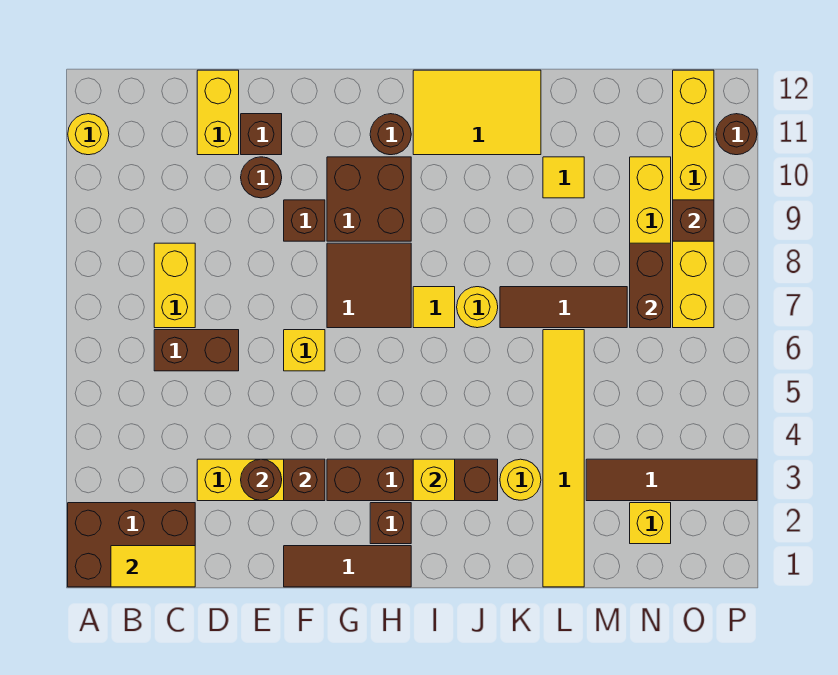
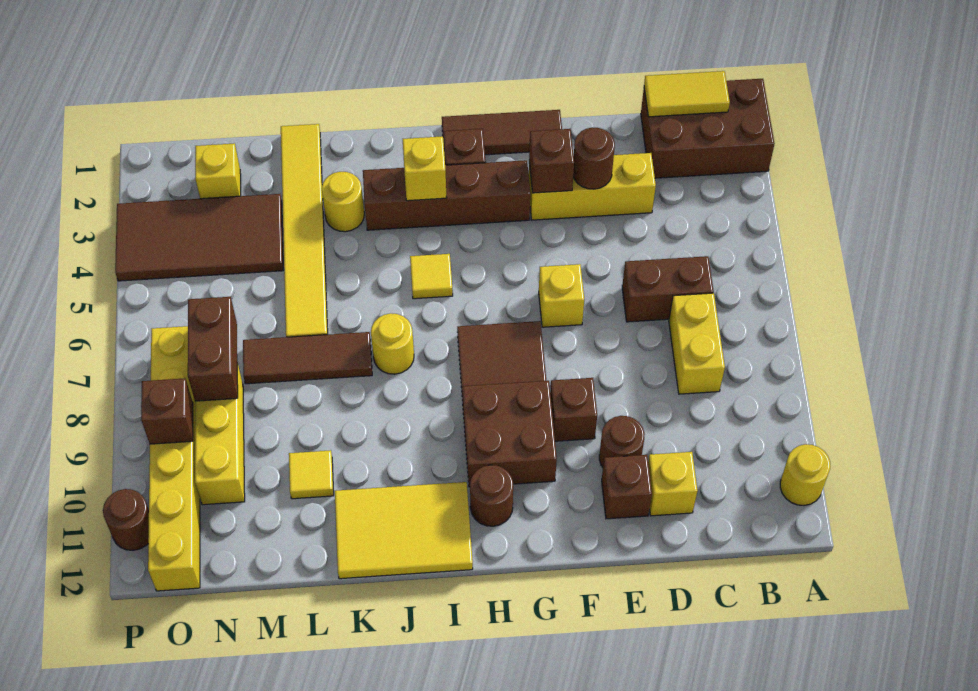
yellow brick D11:D12 level 1 -> yellow brick D11 level 1
yellow tile I7 level 1 -> yellow tile I5 level 1
brown tile M3:P3 level 1 -> brown tile M3:P4 level 1

